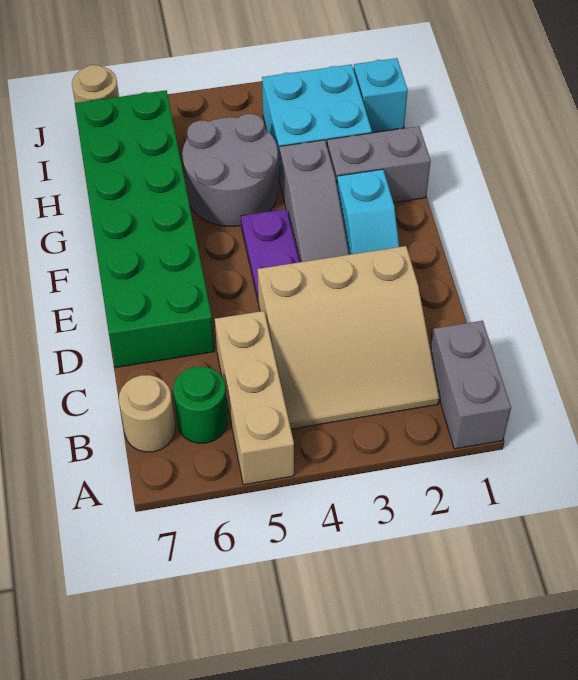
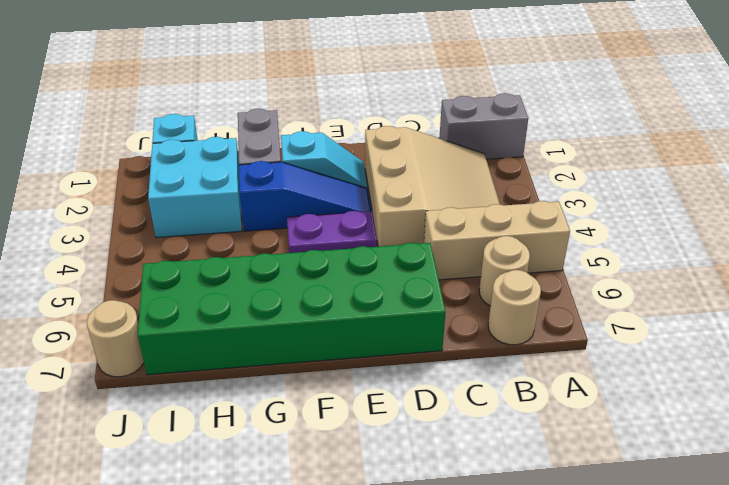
green round brick B6 level 1 -> tan round brick B6 level 1
grey slope E3:G3 level 1 top G -> blue slope E3:G3 level 1 top G
grey round brick G4:H5 level 1 -> none

